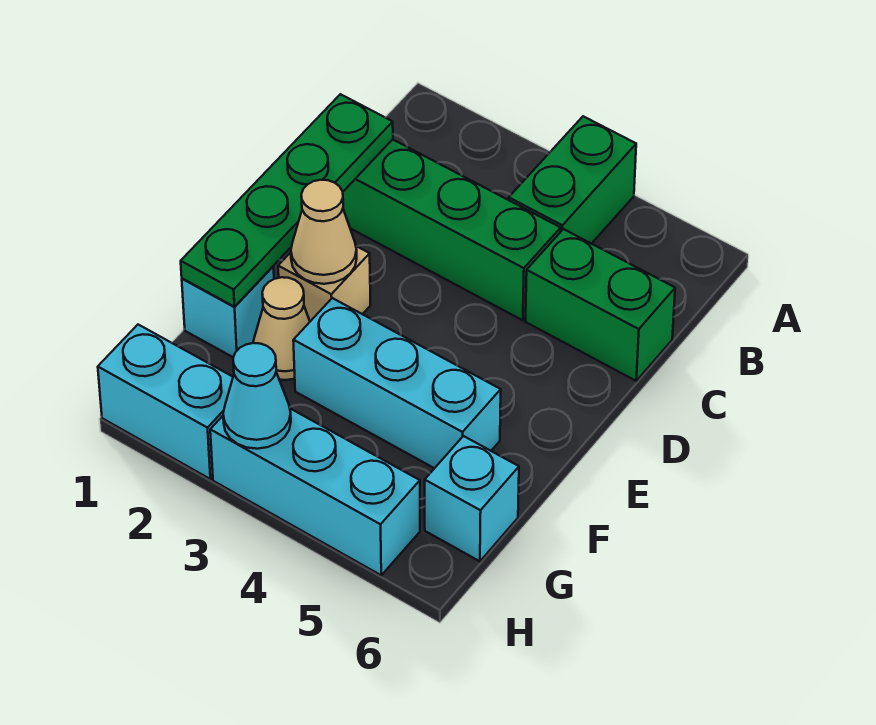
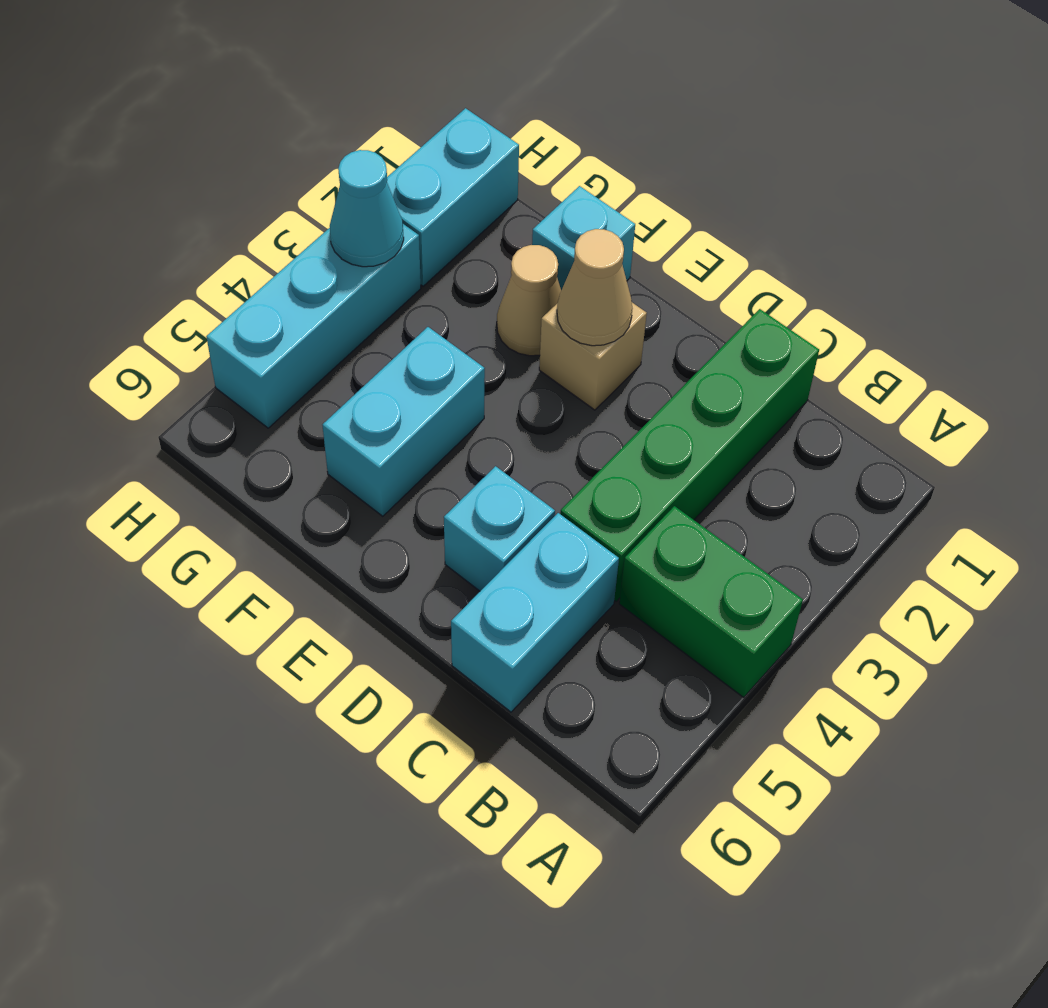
green plate C1:F1 level 2 -> none
green brick C5:C6 level 1 -> cyan brick C5:C6 level 1
cyan brick F3:F5 level 1 -> cyan brick F4:F5 level 1
cyan brick G6 level 1 -> cyan brick D5 level 1

